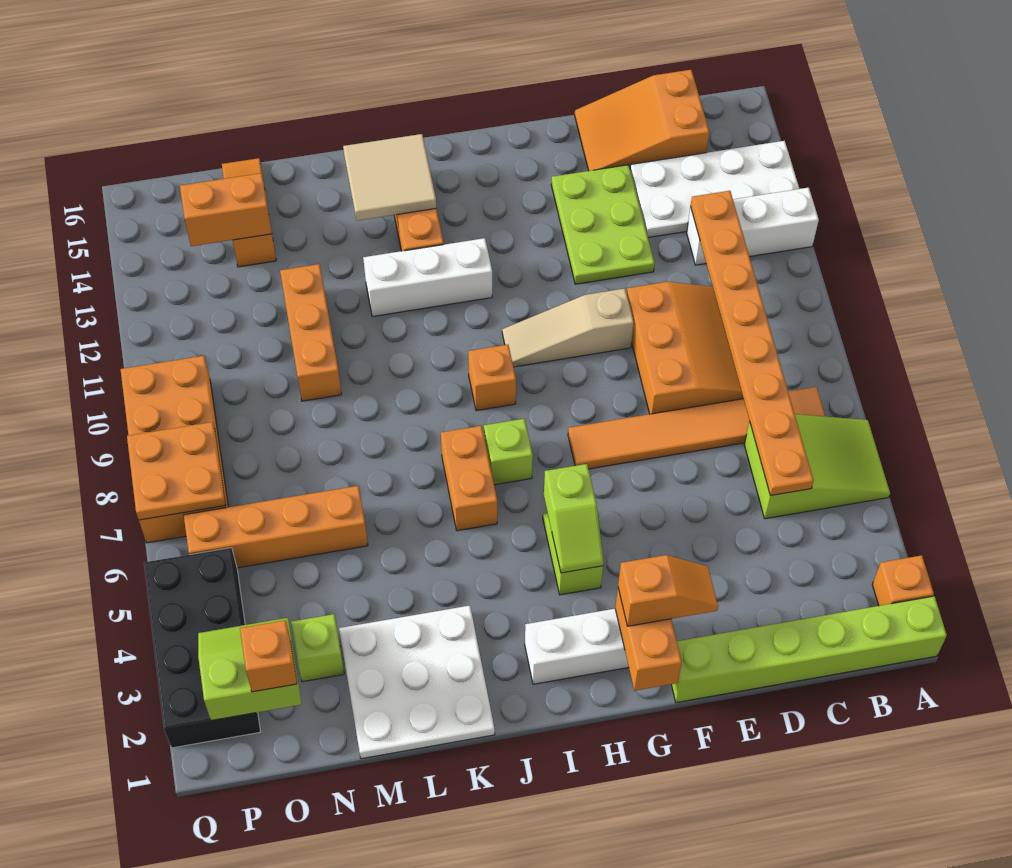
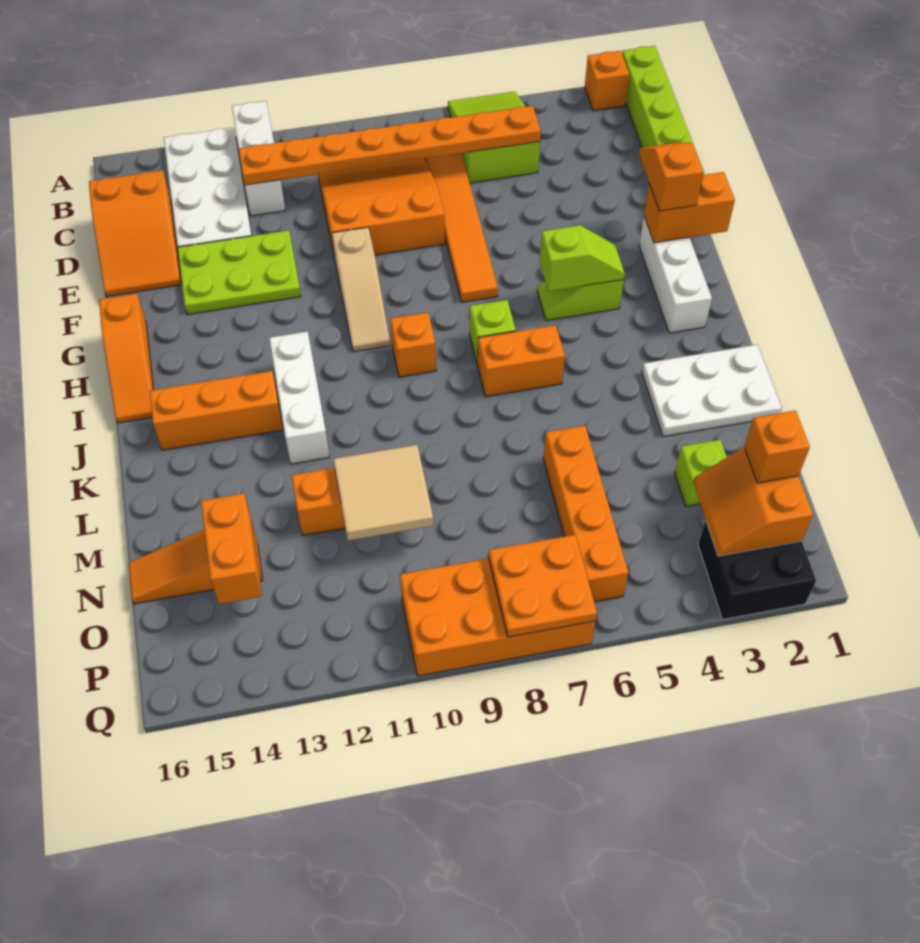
none -> orange slope G16:I16 level 1 top G
tan tile J14:K15 level 2 -> tan tile M10:N11 level 2
white plate K1:M3 level 1 -> white plate K1:L3 level 1
lime slope O2:P3 level 2 top 2 -> orange slope O2:P3 level 2 top 2
black brick P2:Q5 level 1 -> black brick P2:Q3 level 1

